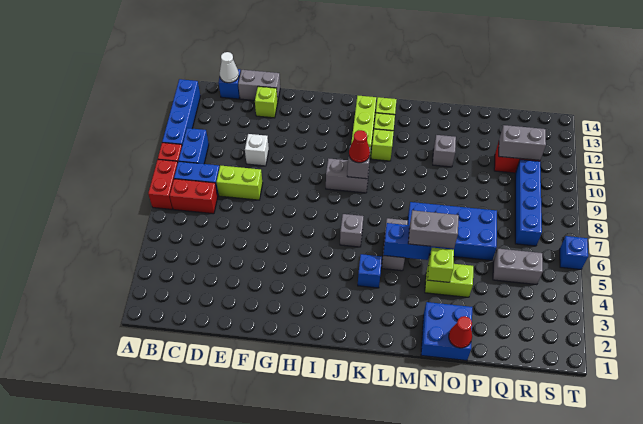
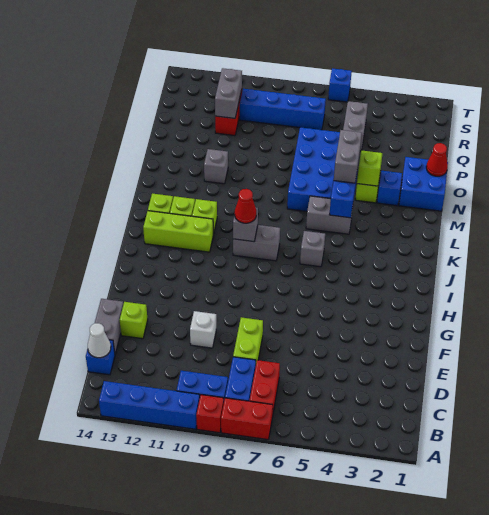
grey brick I9:J9 level 1 -> grey brick J8:J9 level 1
blue brick K4 level 1 -> blue brick N3 level 1

